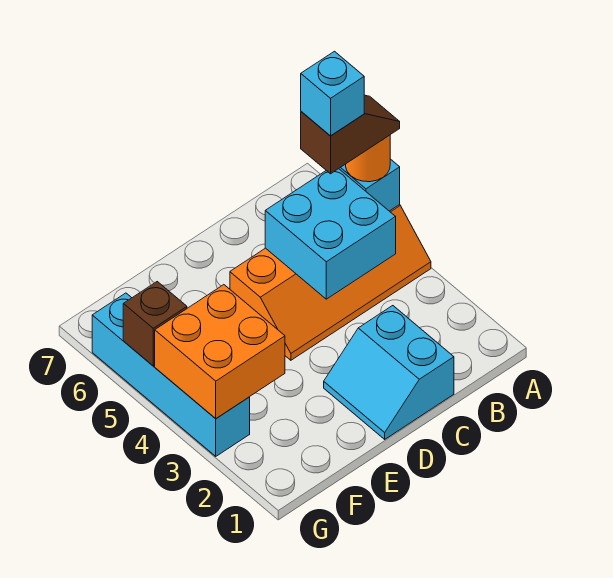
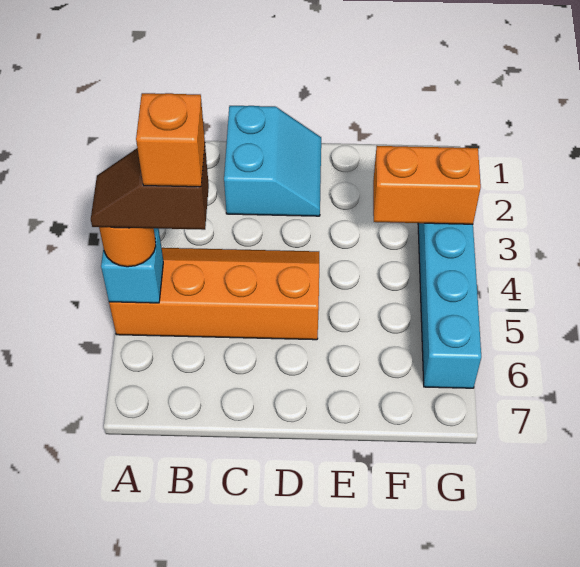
cyan brick B4:C5 level 2 -> none
cyan brick B5 level 5 -> orange brick B5 level 5
orange brick F3:G4 level 2 -> orange brick F3:G3 level 2
brown brick G5 level 2 -> none

